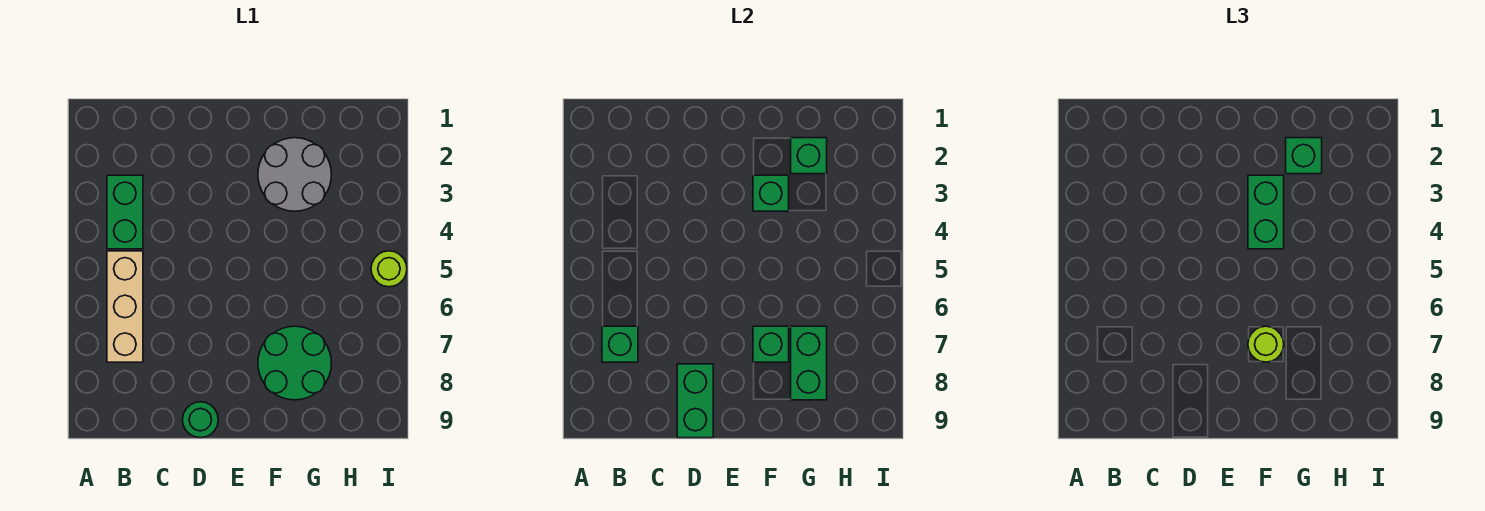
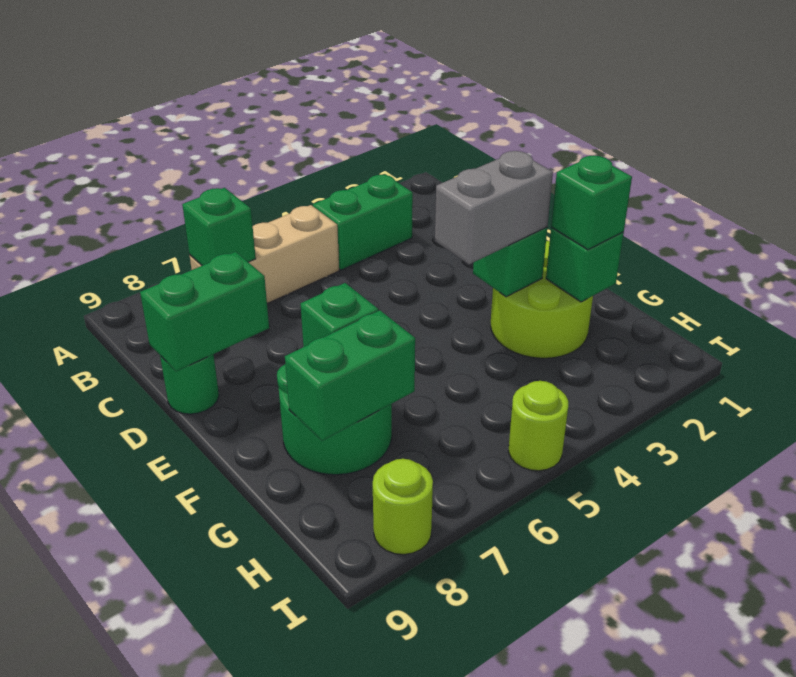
grey round brick F2:G3 level 1 -> lime round brick F2:G3 level 1
green brick F3:F4 level 3 -> grey brick F3:F4 level 3
lime round brick F7 level 3 -> lime round brick I8 level 1

